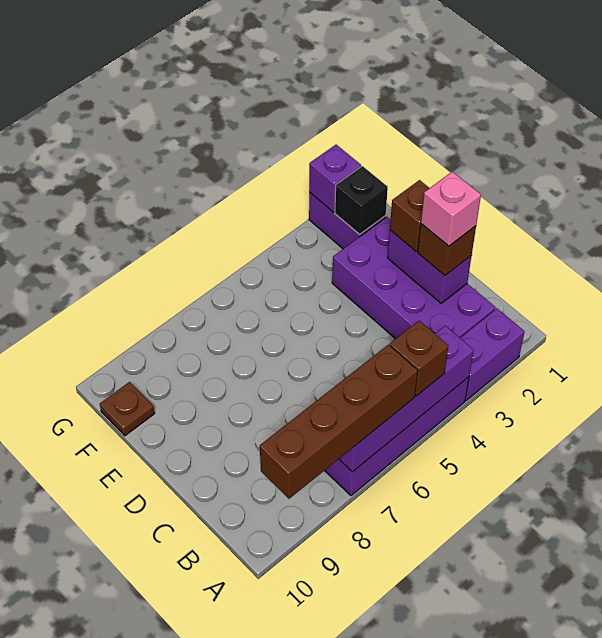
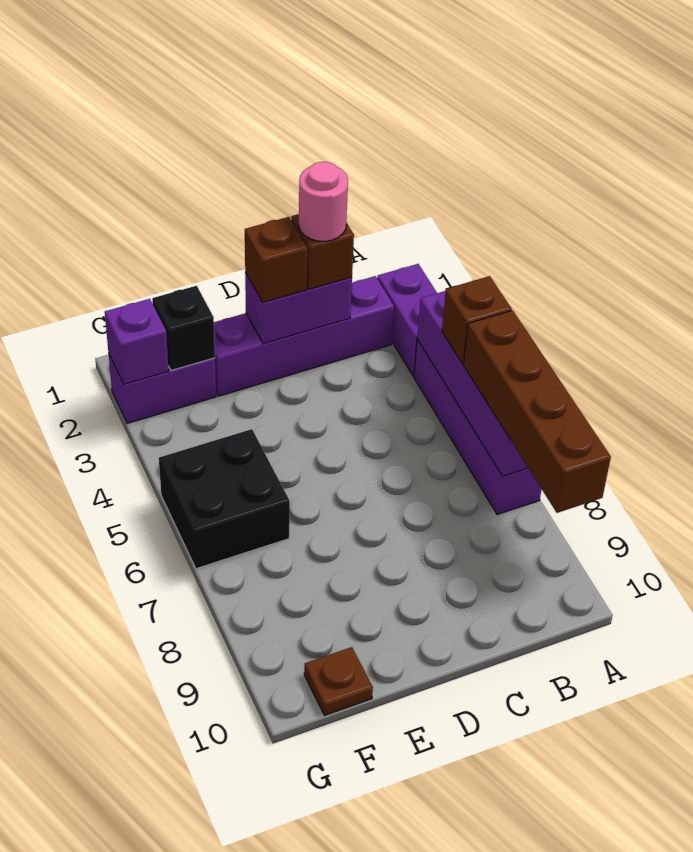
purple brick B2:E3 level 1 -> purple brick B2:E2 level 1
pink brick C2 level 4 -> pink round brick C2 level 4
none -> black brick F5:G6 level 1

